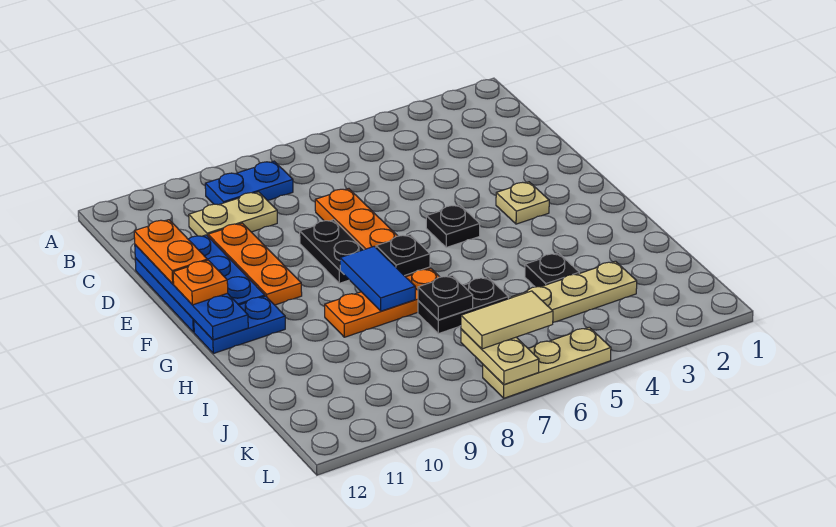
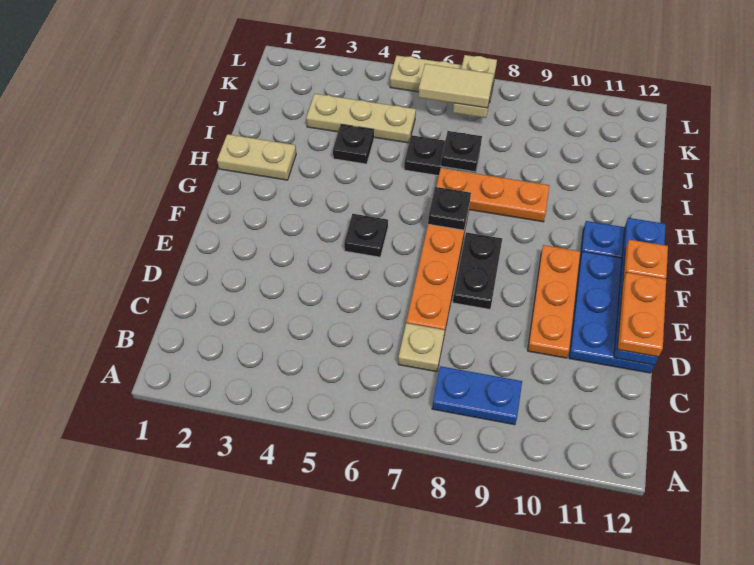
tan plate C9:C10 level 1 -> tan plate H1:H2 level 1
tan plate F3 level 1 -> tan plate C7 level 1
blue tile G8:H8 level 2 -> none

